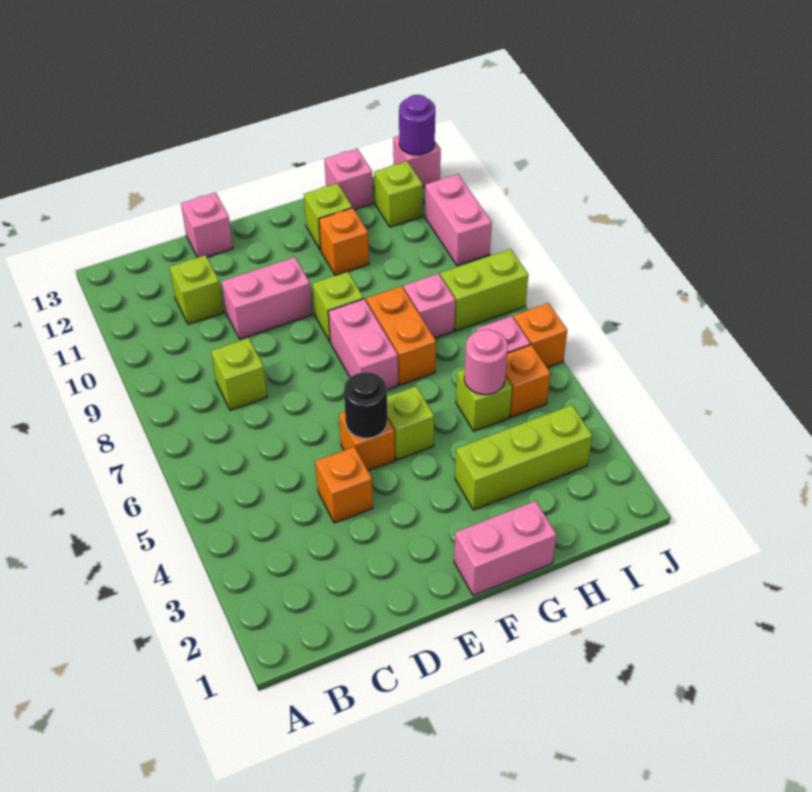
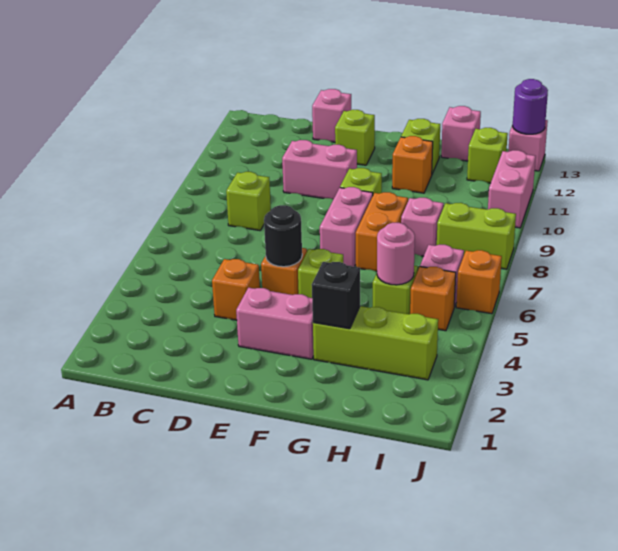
lime brick C11 level 1 -> lime brick E12 level 1
pink brick F1:G1 level 1 -> pink brick E3:F3 level 1
none -> black brick G3 level 2

